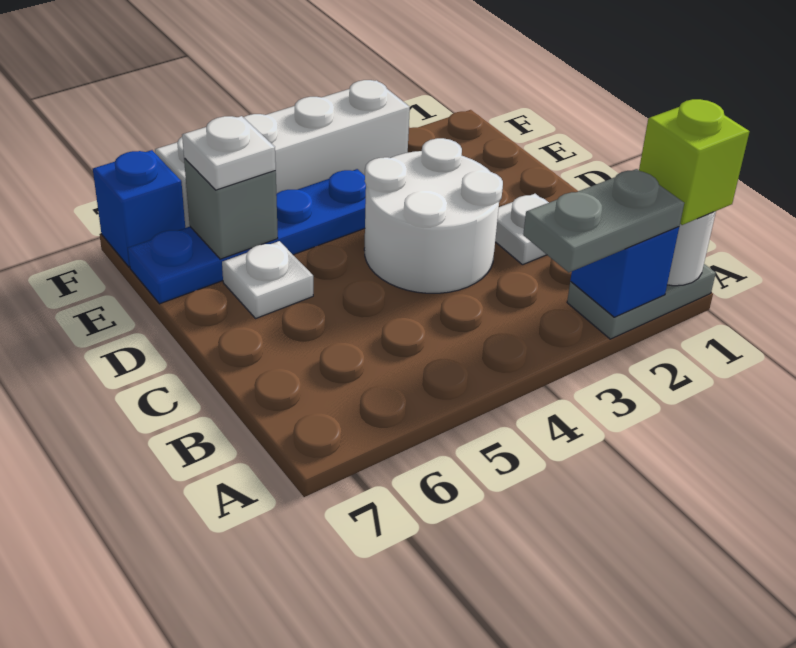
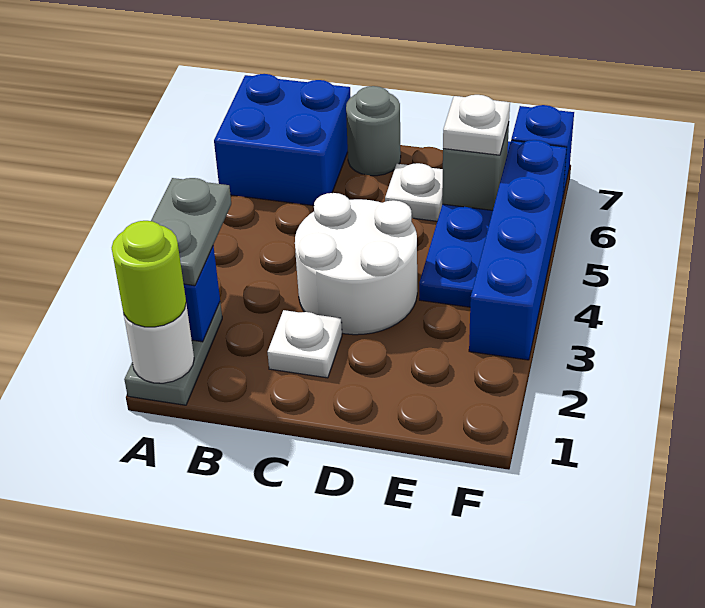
lime brick A1 level 3 -> lime round brick A1 level 3
none -> blue brick A6:B7 level 1
none -> grey round brick C7 level 1
white brick F3:F6 level 1 -> blue brick F3:F6 level 1

